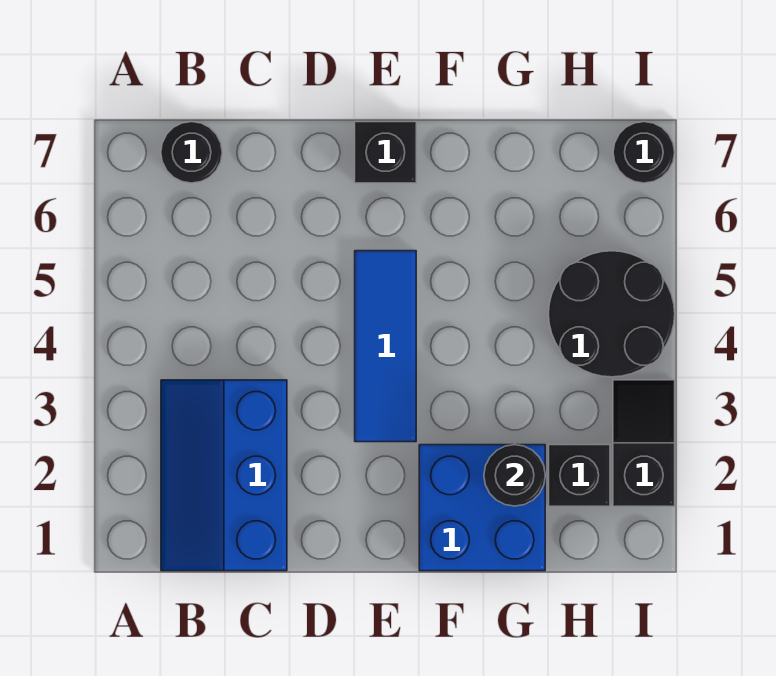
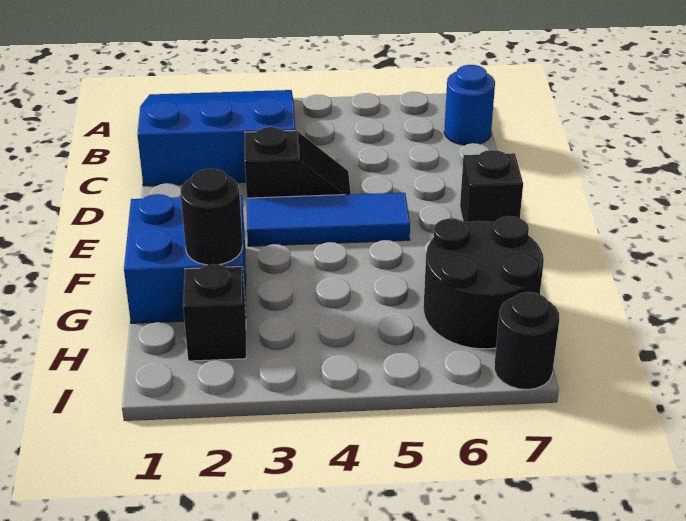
blue slope B1:C3 level 1 top C -> blue slope A1:C3 level 1 top C
black round brick B7 level 1 -> blue round brick B7 level 1
black round brick H4:I5 level 1 -> black round brick G6:H7 level 1
black slope I2:I3 level 1 top 2 -> black slope D3:D4 level 1 top 3

